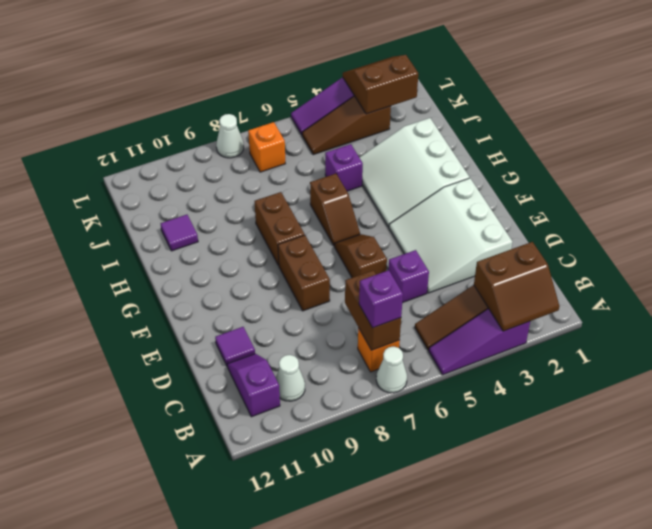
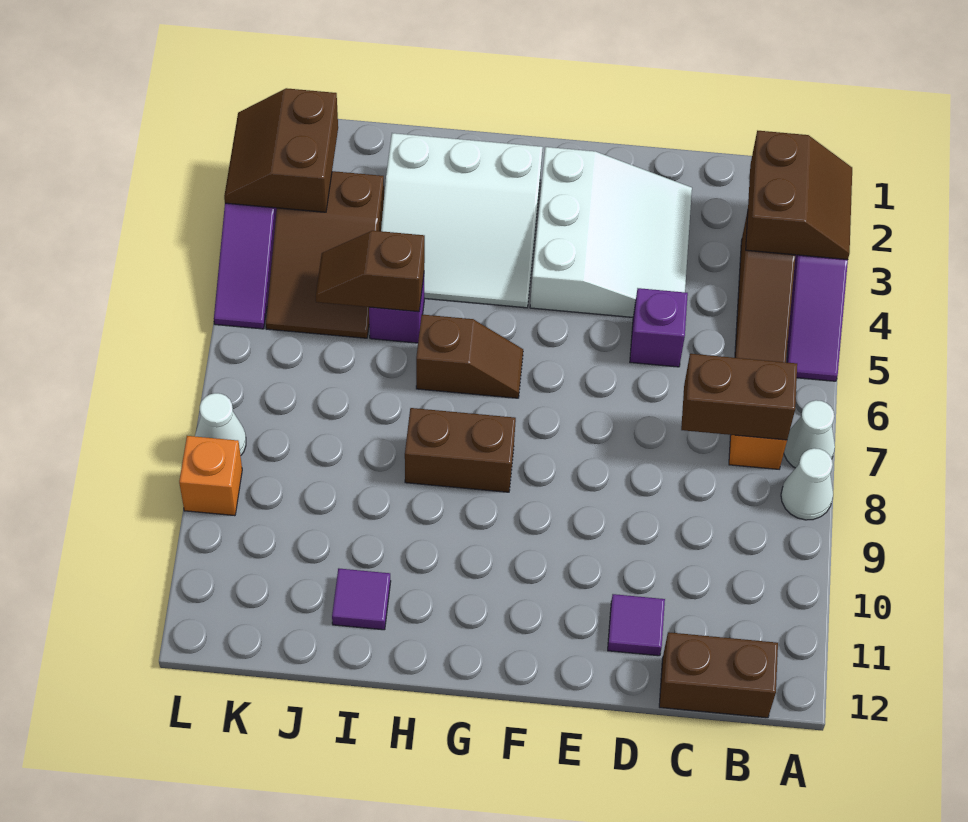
purple brick B7 level 3 -> none
white cone B10 level 1 -> white cone A8 level 1
purple slope B11:C11 level 1 top B -> none
white slope D2:F4 level 1 top 2 -> white slope D2:F4 level 1 top F
brown slope E6:F6 level 1 top E -> brown slope I5:J5 level 2 top I
brown brick E8:F8 level 1 -> brown brick B12:C12 level 1
brown slope K3:K5 level 1 top 3 -> brown slope J3:K5 level 1 top 3
orange brick K7 level 1 -> orange brick L9 level 1

